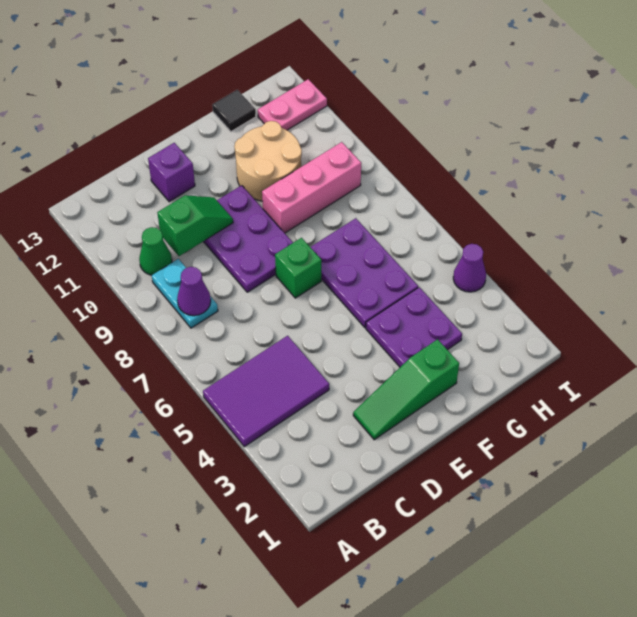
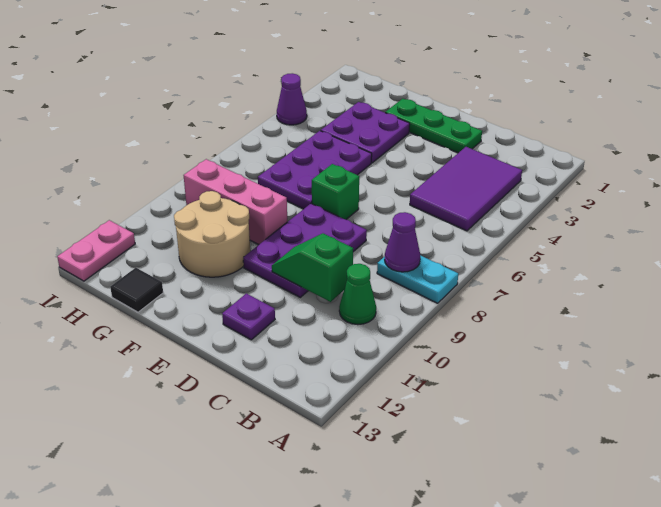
purple tile A4:C5 level 1 -> purple tile B3:C5 level 1
cyan plate B8:B9 level 1 -> cyan plate A8:B8 level 1
green slope D2:F2 level 1 top F -> green plate D2:F2 level 1
purple brick D12 level 1 -> purple plate D12 level 1
pink plate H12:I12 level 1 -> pink plate I12:I13 level 1

